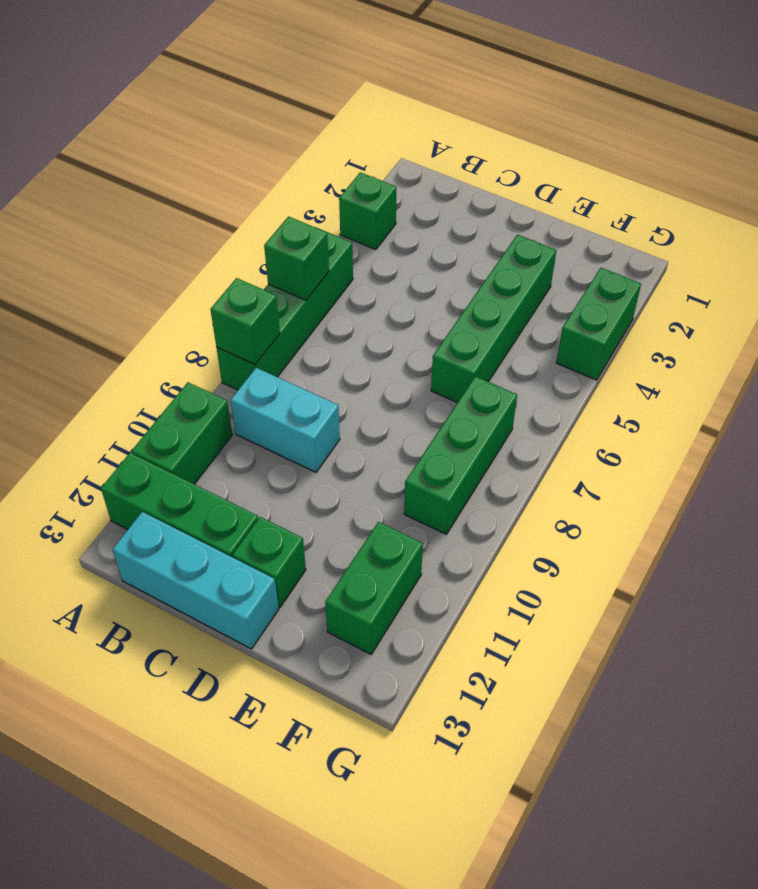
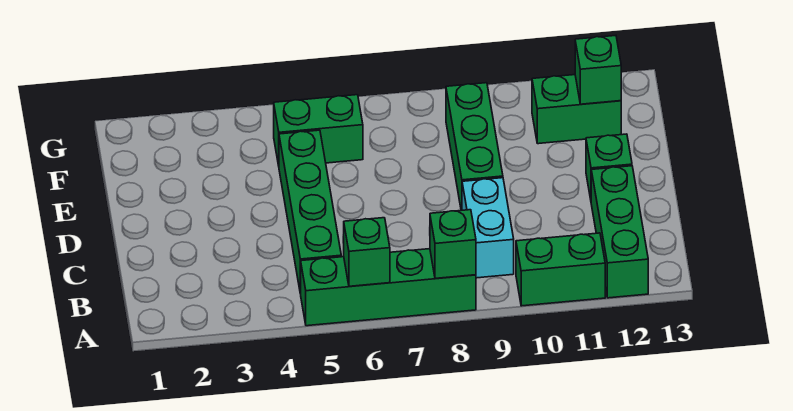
green brick A3 level 1 -> green brick F12 level 2
cyan brick B13:D13 level 1 -> none
green brick E3:E6 level 1 -> green brick B5:E5 level 1
green brick F7:F9 level 1 -> green brick D9:F9 level 1
green brick G3:G4 level 1 -> green brick F5:F6 level 1

